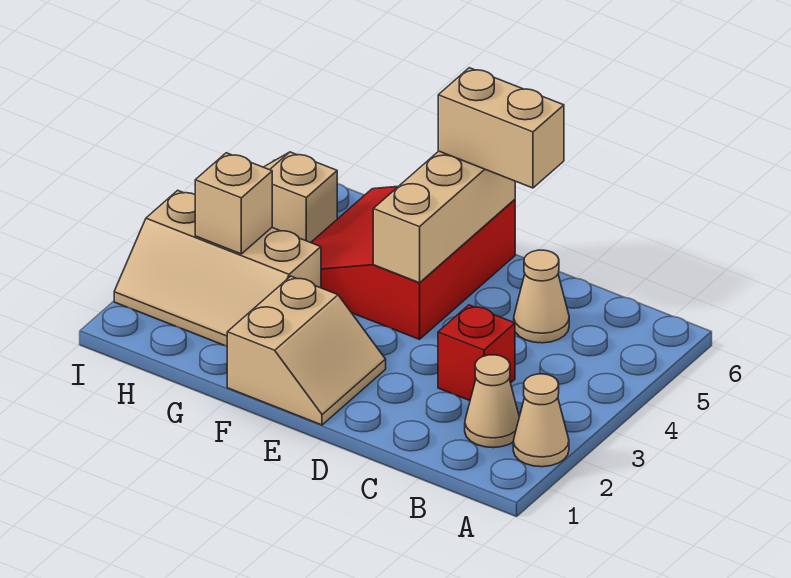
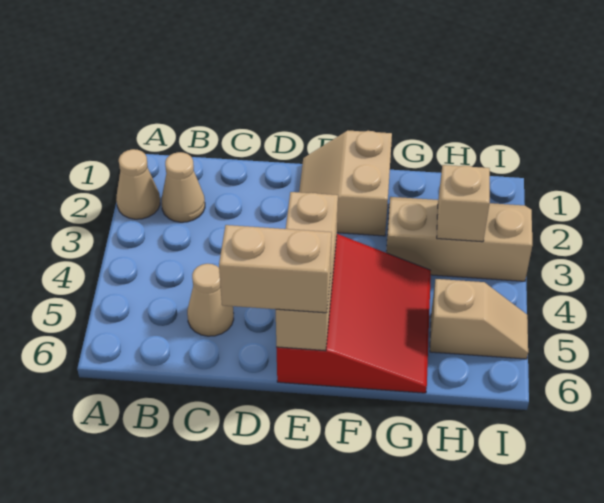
red brick C3 level 1 -> none

